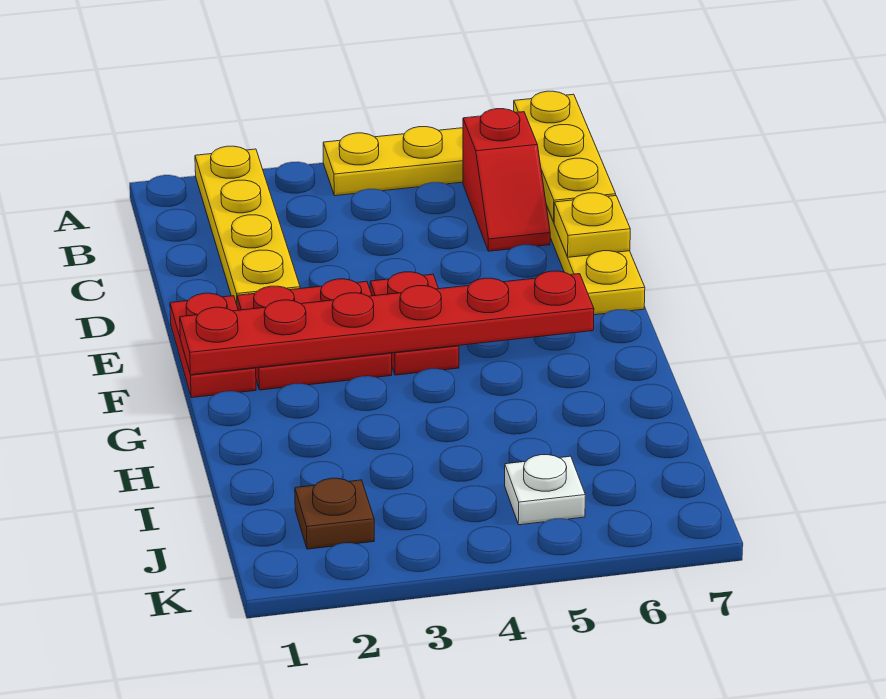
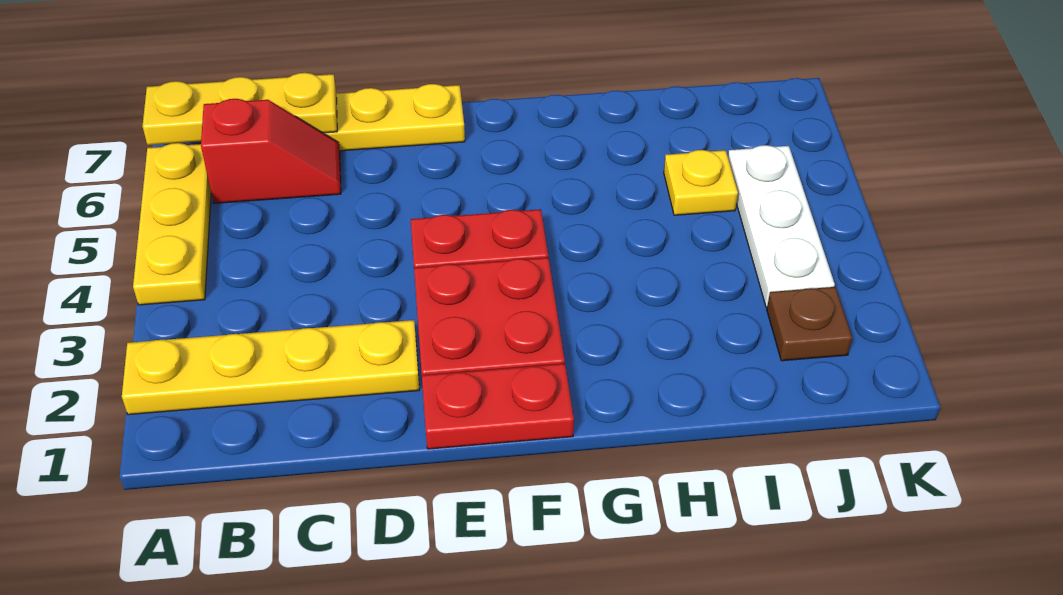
yellow plate D7 level 2 -> yellow plate I5 level 1
red plate F1:F6 level 2 -> none
white plate J5 level 1 -> white plate J3:J5 level 1

